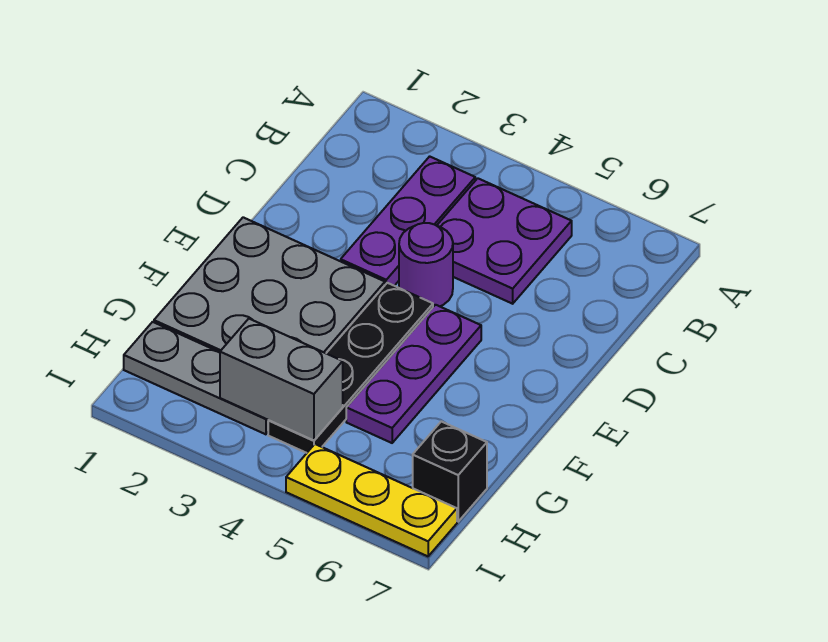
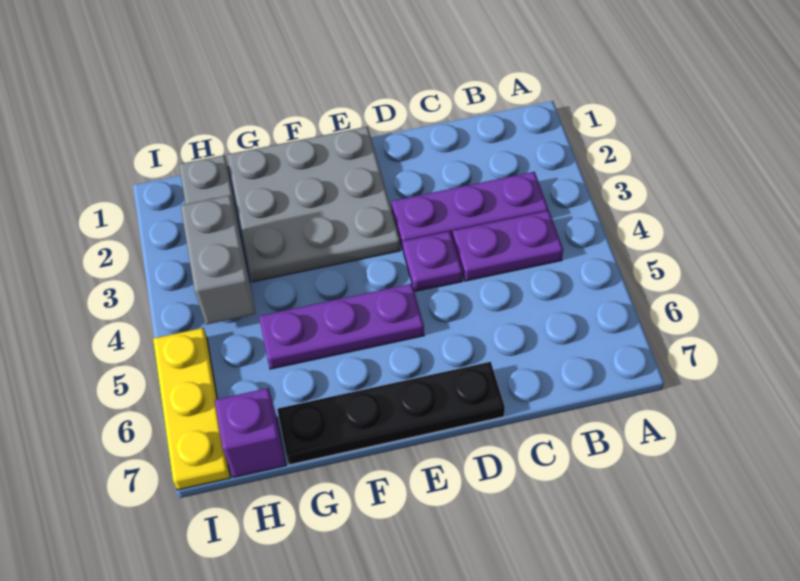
purple plate B4:C5 level 1 -> purple plate B4:C4 level 1
purple round brick D4 level 1 -> purple plate D4 level 1
black plate E4:H4 level 1 -> black plate D7:G7 level 1
black brick H7 level 1 -> purple brick H7 level 1

